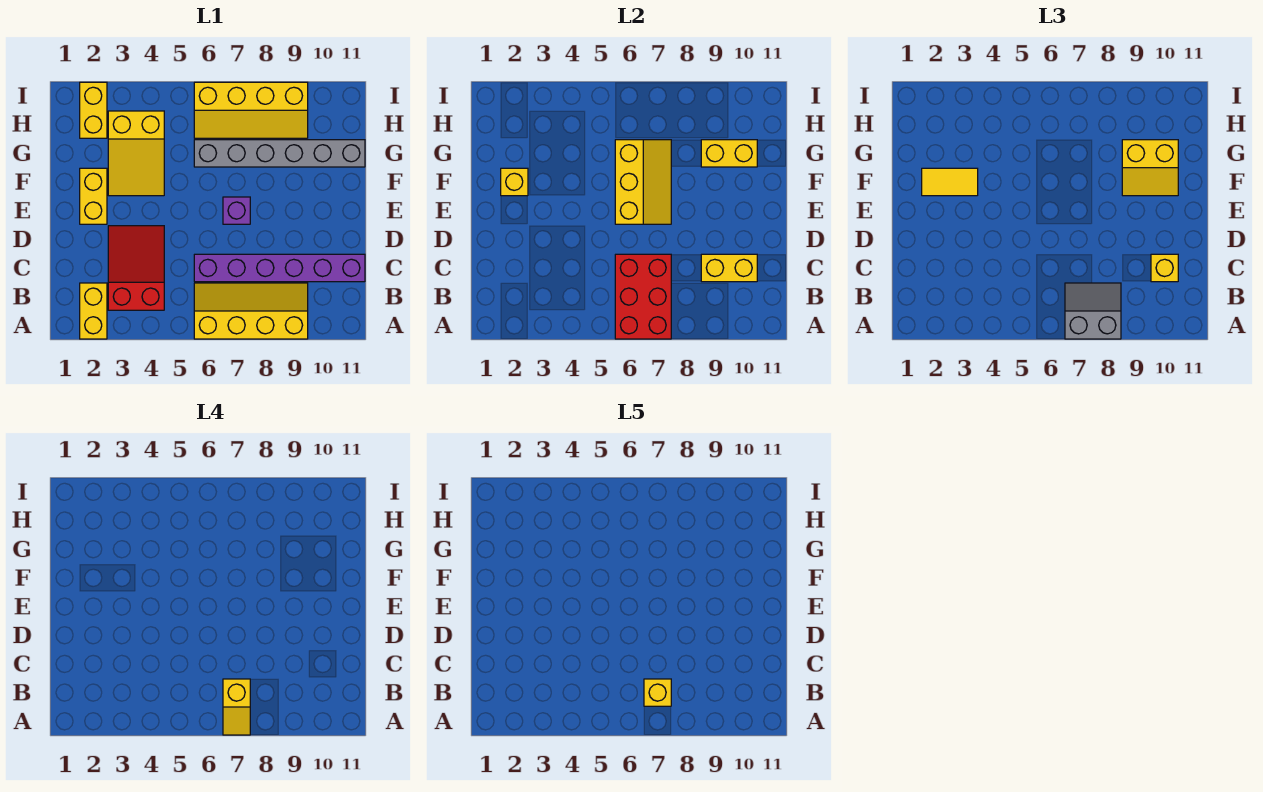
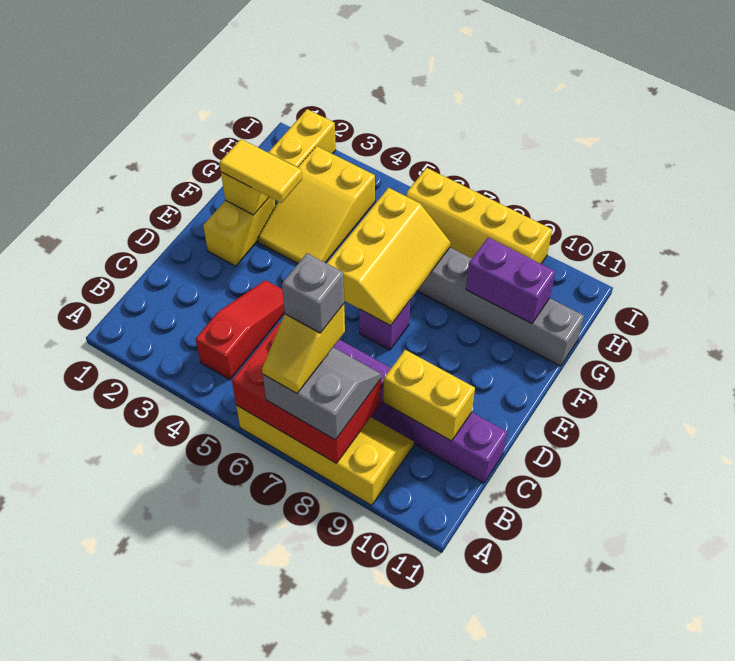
yellow brick A2:B2 level 1 -> none
red brick A6:C7 level 2 -> red brick A6:B8 level 2
red slope B3:D4 level 1 top B -> red slope B4:D4 level 1 top B
yellow brick B7 level 5 -> grey brick B7 level 5
yellow brick C10 level 3 -> none
yellow slope F9:G10 level 3 top G -> none
yellow brick G9:G10 level 2 -> purple brick G9:G10 level 2

